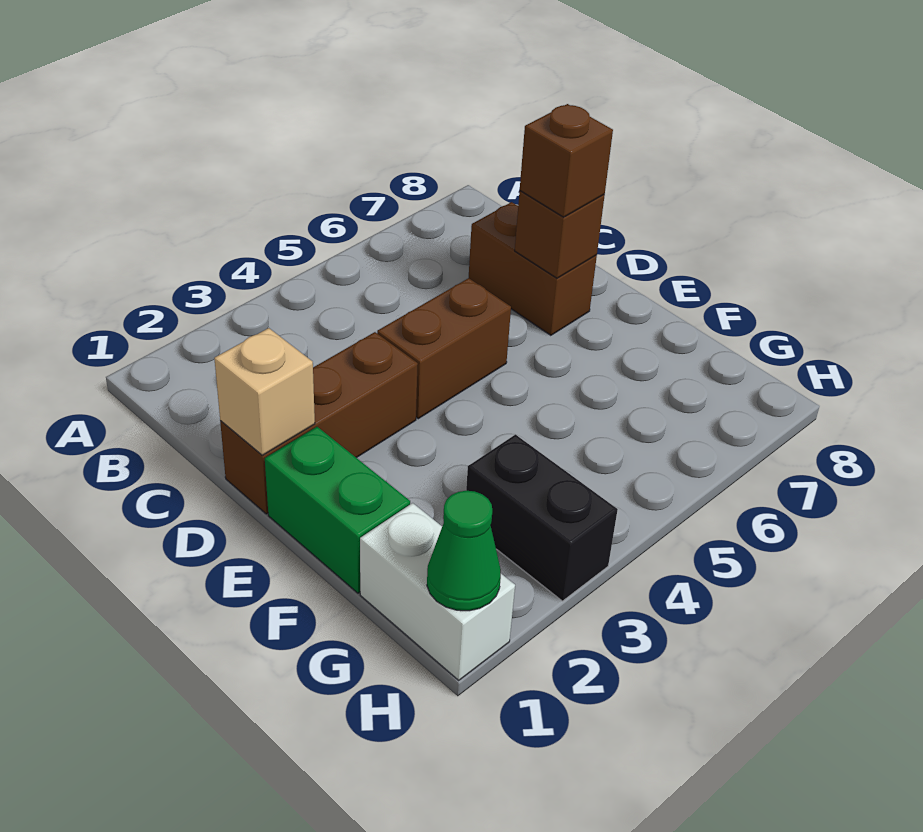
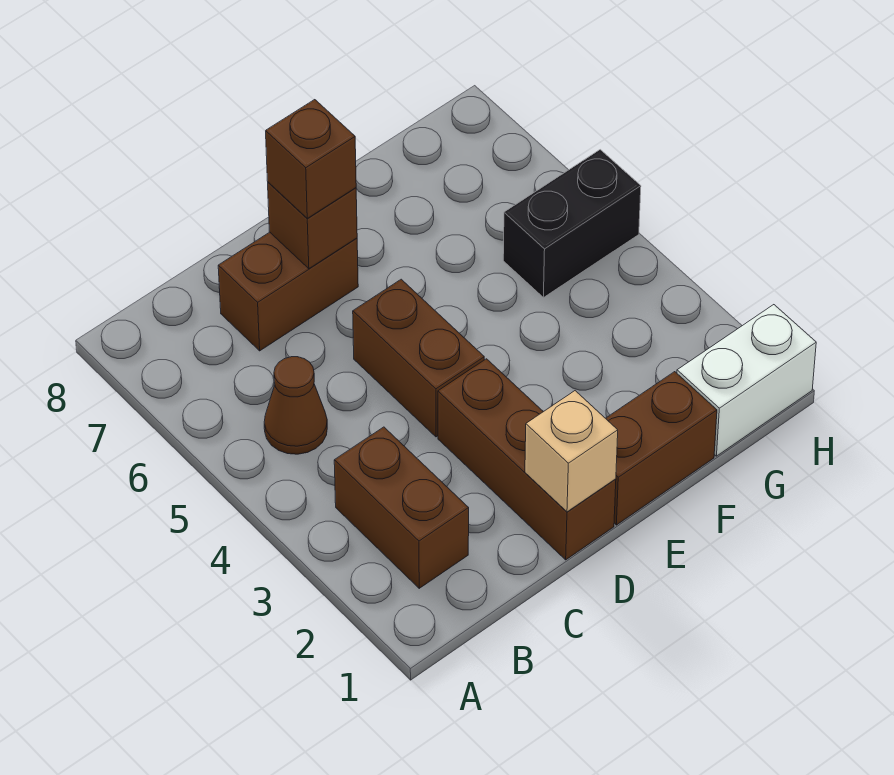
none -> brown brick B2:B3 level 1
none -> brown cone B5 level 1
green brick E1:F1 level 1 -> brown brick E1:F1 level 1
black brick G3:H3 level 1 -> black brick G5:H5 level 1
green cone H1 level 2 -> none

